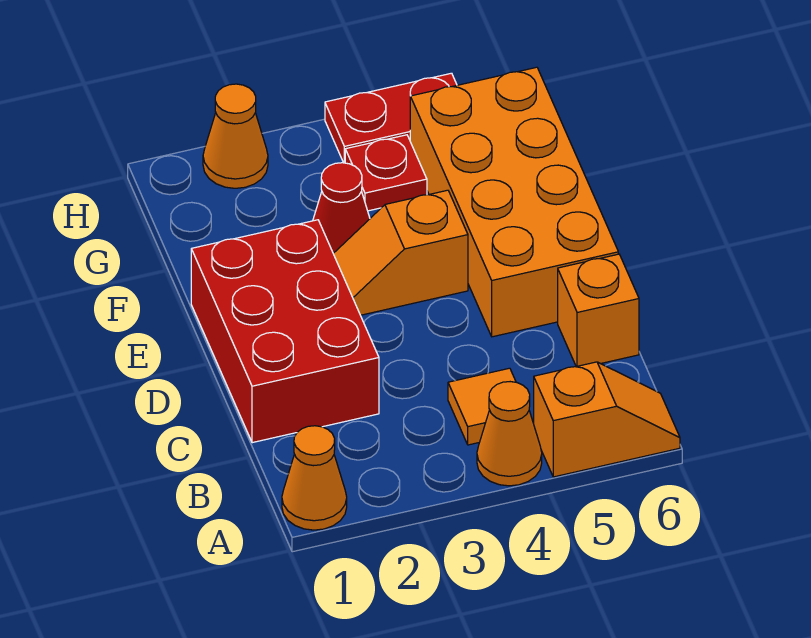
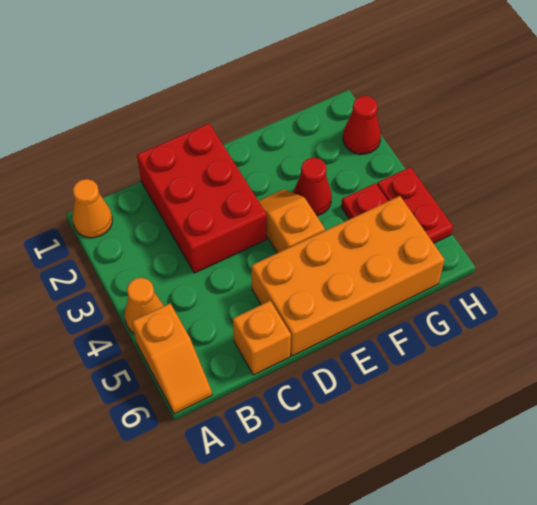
orange tile B4 level 1 -> none
red brick C1:E2 level 1 -> red brick C1:D3 level 1
orange cone H2 level 1 -> red cone H2 level 1

